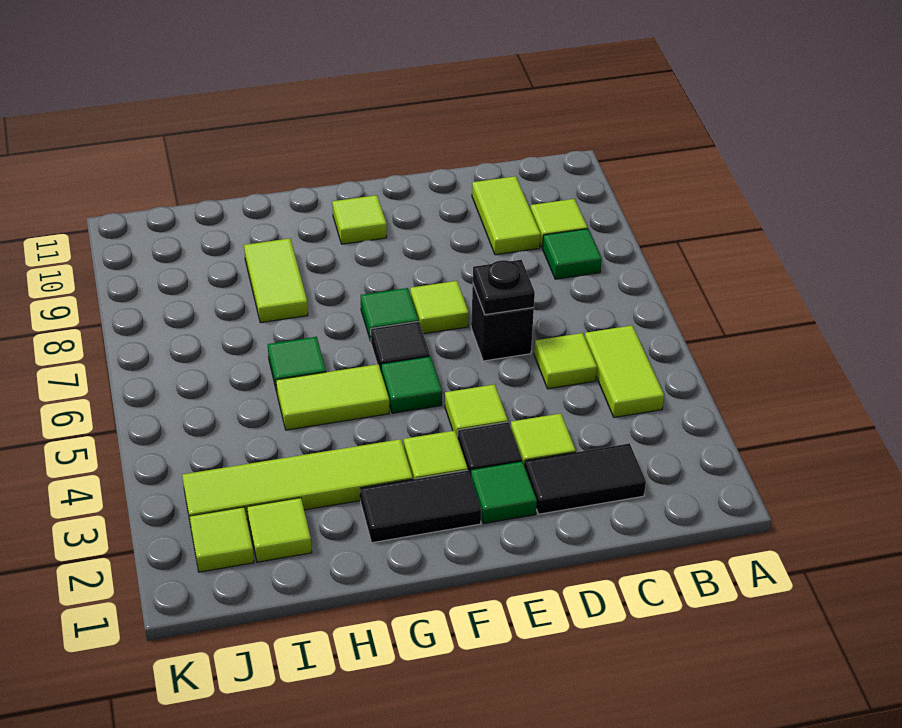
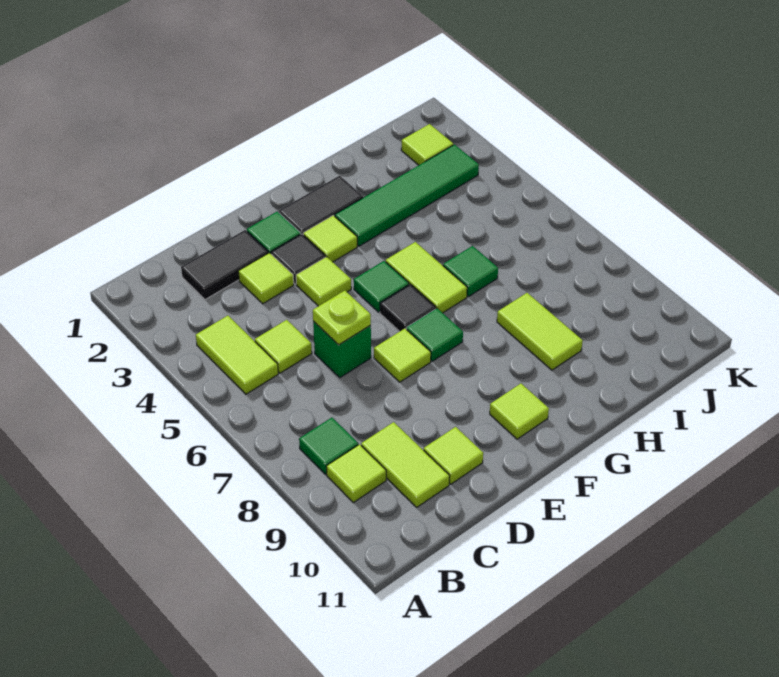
black brick D6 level 1 -> green brick D6 level 1
black plate D6 level 2 -> lime plate D6 level 2
lime tile G3:J3 level 1 -> green tile G3:J3 level 1
lime tile G5:H5 level 1 -> lime tile G5:G6 level 1
lime tile I2 level 1 -> lime tile D10 level 1

